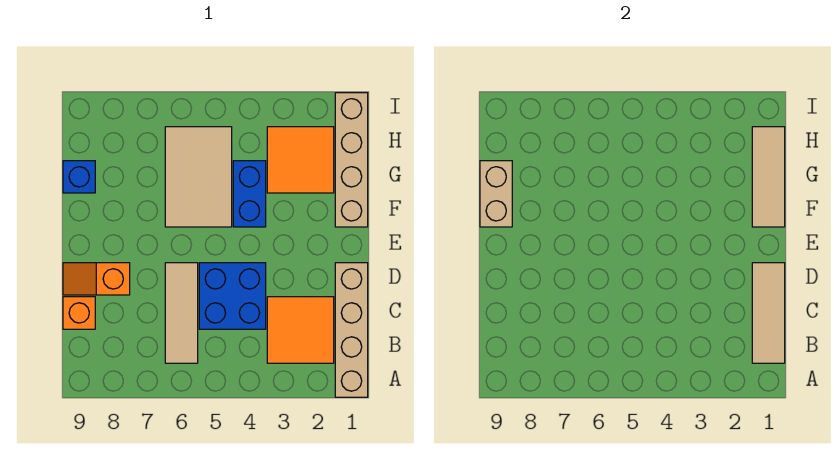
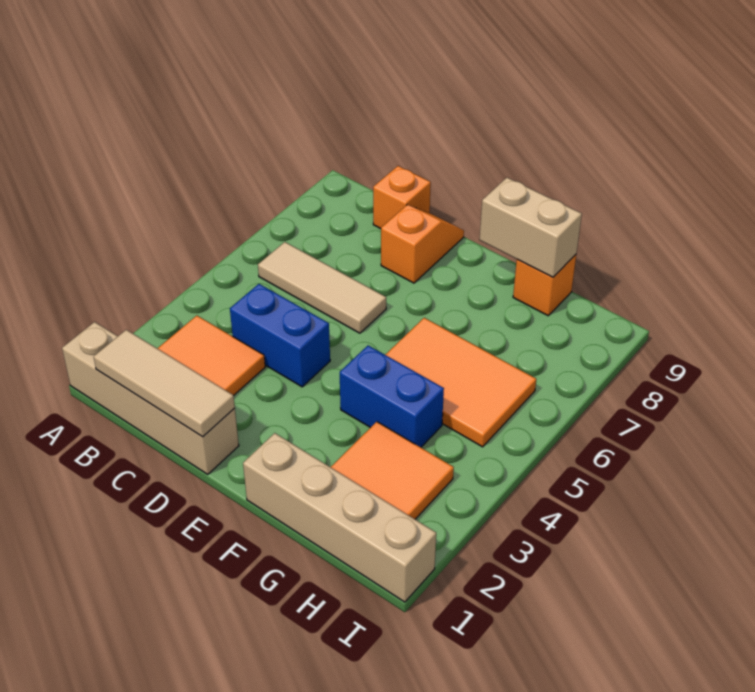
blue brick C4:D5 level 1 -> blue brick C4:D4 level 1
tan tile F1:H1 level 2 -> none
tan tile F5:H6 level 1 -> orange tile F5:H6 level 1
blue brick G9 level 1 -> orange brick G9 level 1

